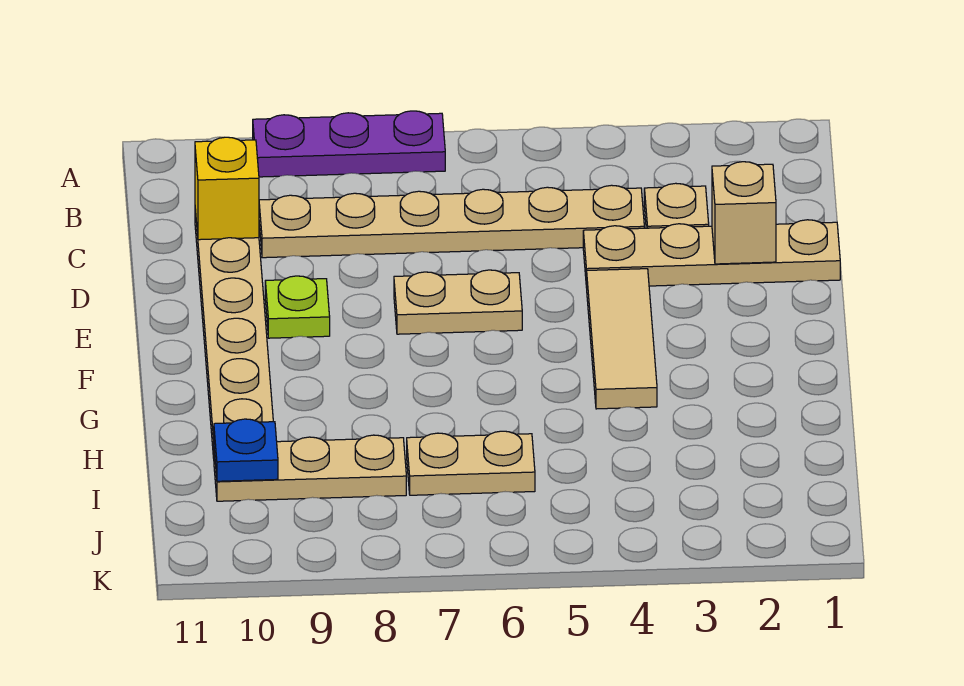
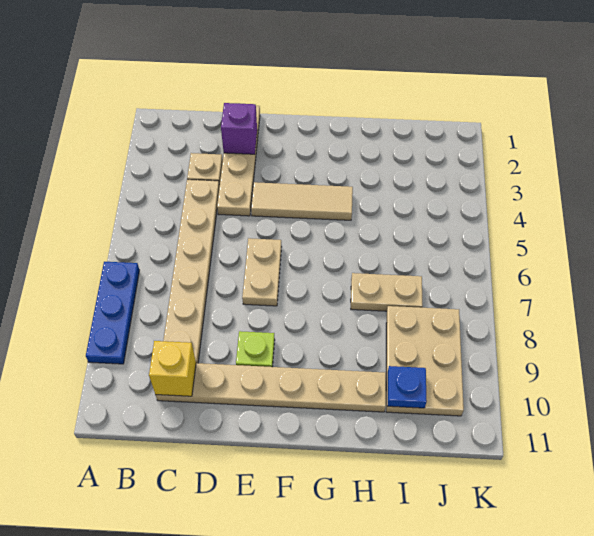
purple plate A7:A9 level 1 -> blue plate A7:A9 level 1
tan brick D2 level 2 -> purple brick D2 level 2
tan plate I6:I7 level 1 -> tan plate H7:I7 level 1
tan plate I8:I10 level 1 -> tan plate I8:J10 level 1

